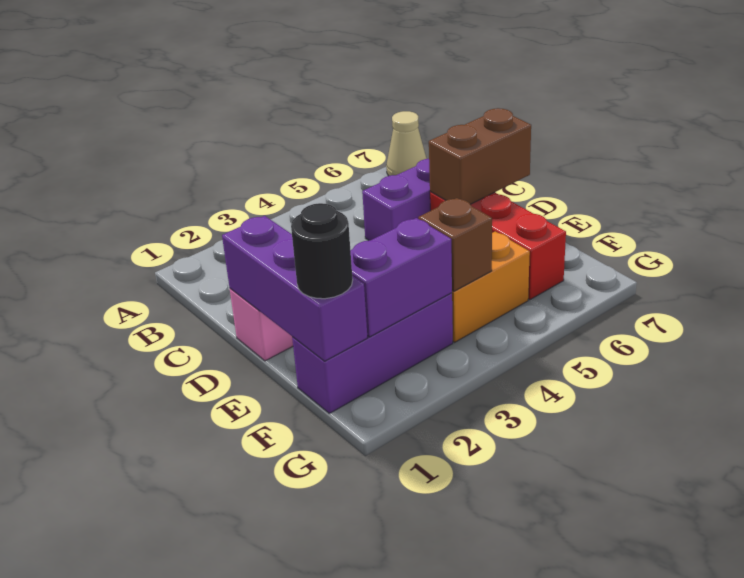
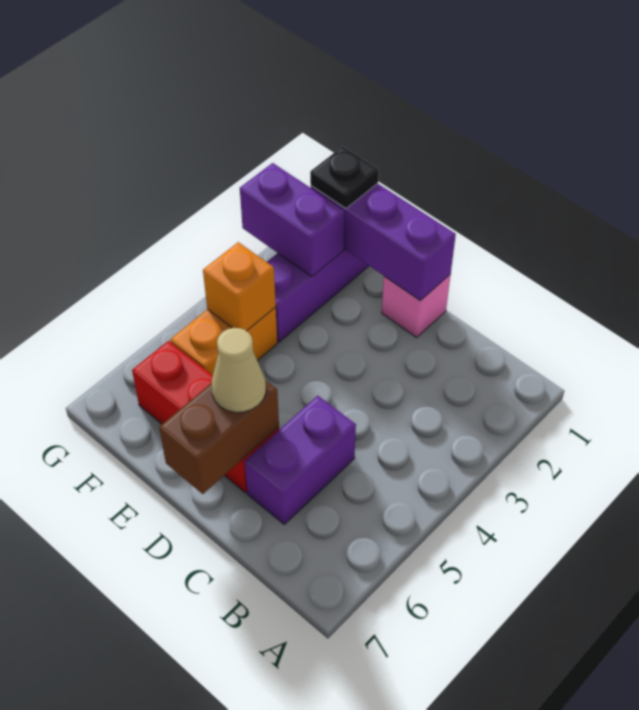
tan cone A7 level 1 -> tan cone D6 level 3
black round brick F1 level 3 -> black plate F1 level 3
purple brick F2:F3 level 2 -> purple brick F2:G2 level 2
brown brick F4 level 2 -> orange brick F4 level 2

